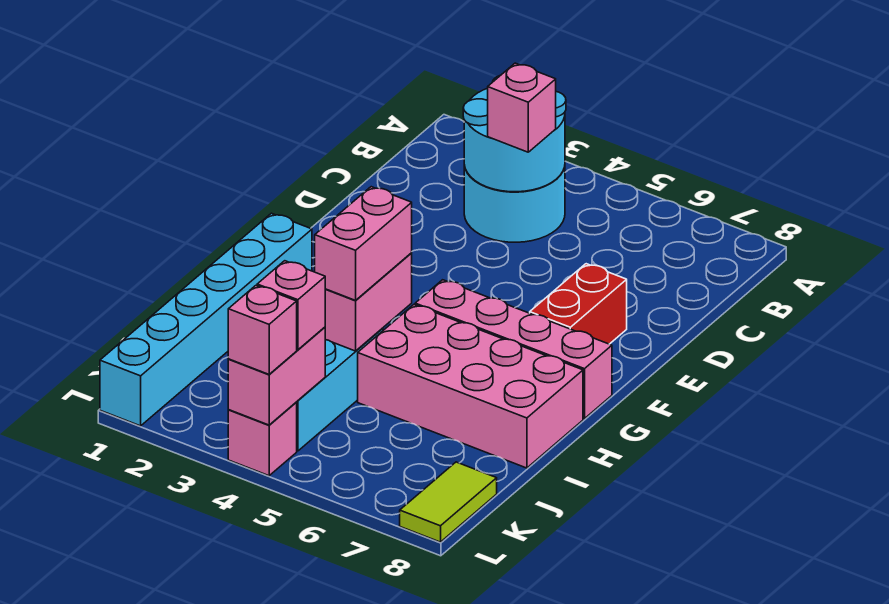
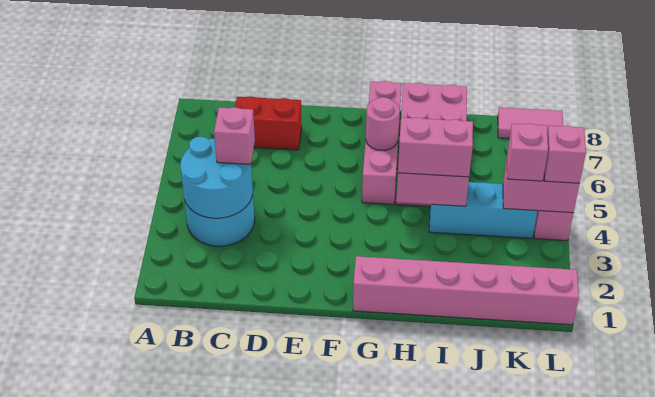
red brick E7:F7 level 1 -> red brick C7:D7 level 1
cyan brick G1:L1 level 1 -> pink brick G1:L1 level 1
none -> pink round brick G6 level 2
lime tile K8:L8 level 1 -> pink tile K8:L8 level 1

